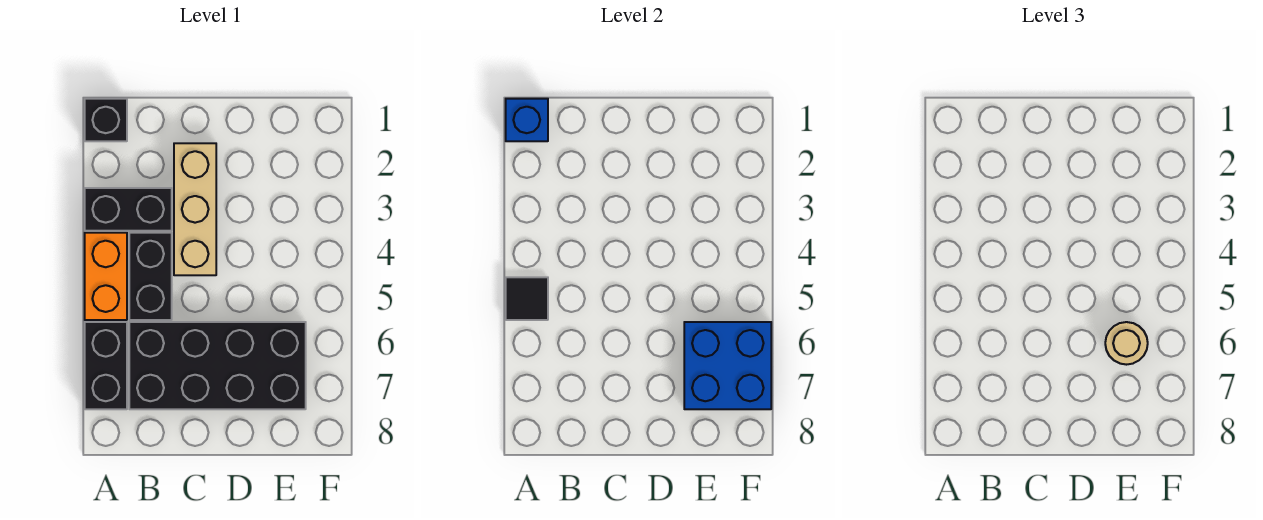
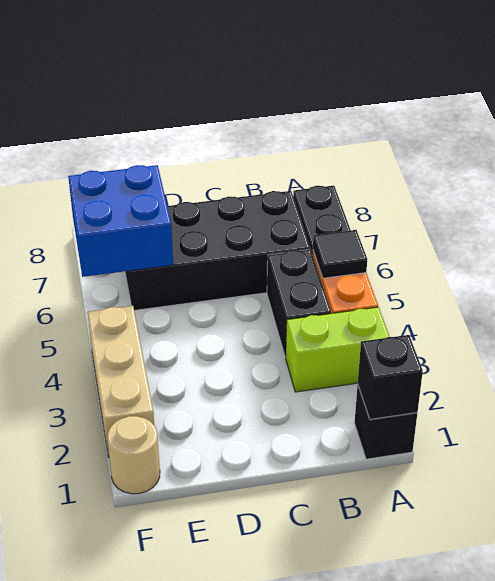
blue brick A1 level 2 -> black brick A1 level 2
black brick A3:B3 level 1 -> lime brick A3:B3 level 1
tan brick C2:C4 level 1 -> tan brick F2:F4 level 1
tan round brick E6 level 3 -> tan round brick F1 level 1

